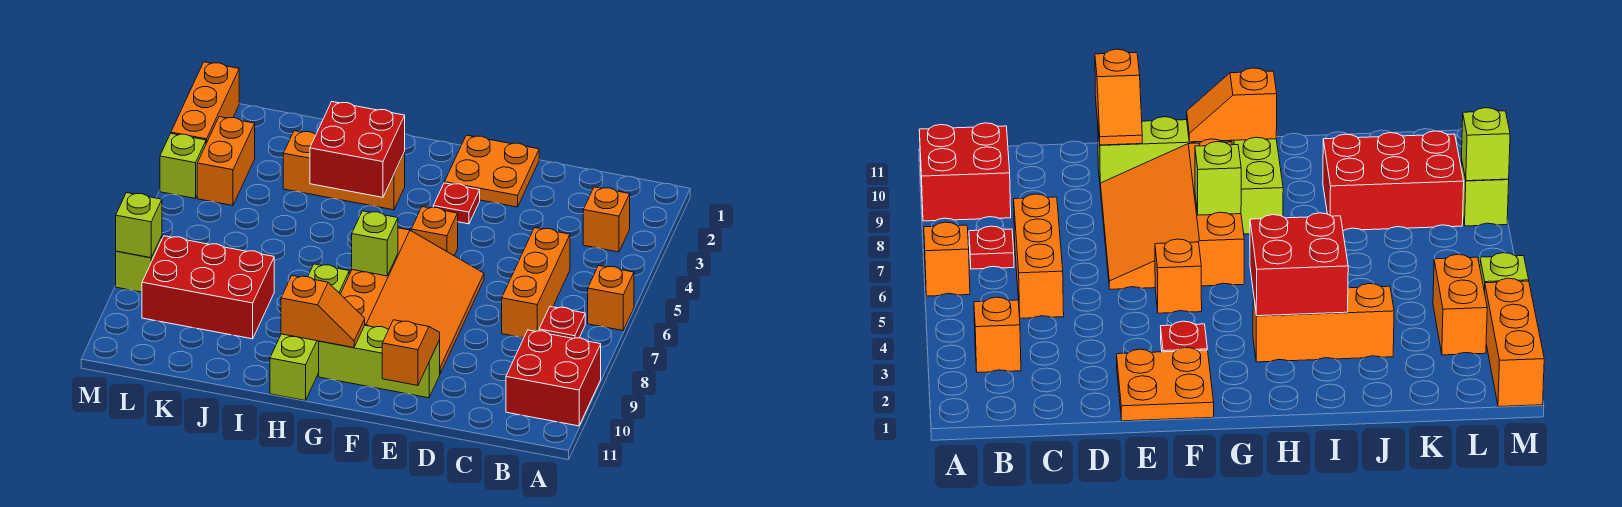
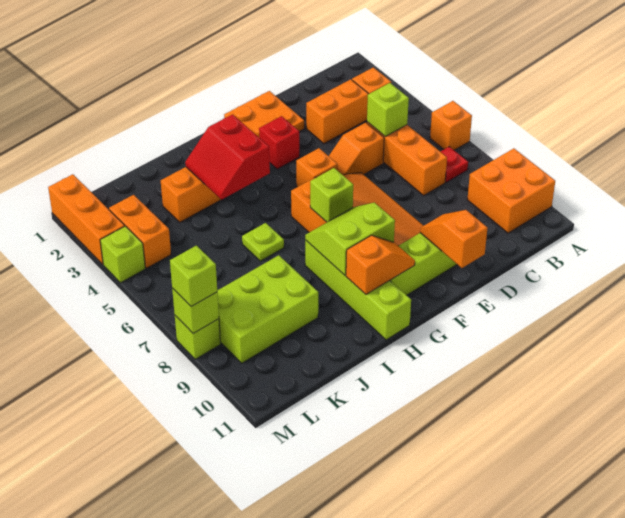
red brick A9:B10 level 1 -> orange brick A9:B10 level 1
none -> orange brick C3:D3 level 1
none -> lime brick C5 level 2
none -> orange slope D5:E5 level 1 top D
red plate F3 level 1 -> red brick F3 level 1
none -> lime slope G8:H9 level 2 top 9
red brick H3:I4 level 2 -> red slope H3:I4 level 2 top H
none -> lime plate I6 level 1
red brick J8:L9 level 1 -> lime brick J8:L9 level 1
none -> lime brick M8 level 3

